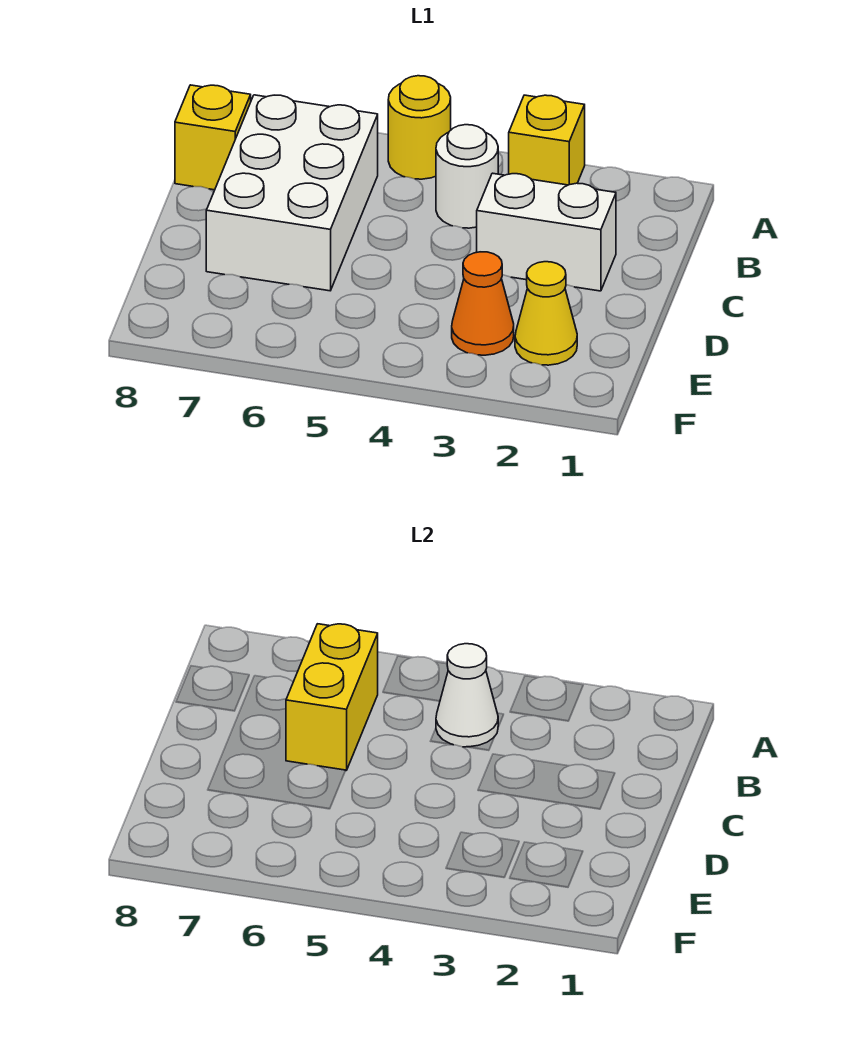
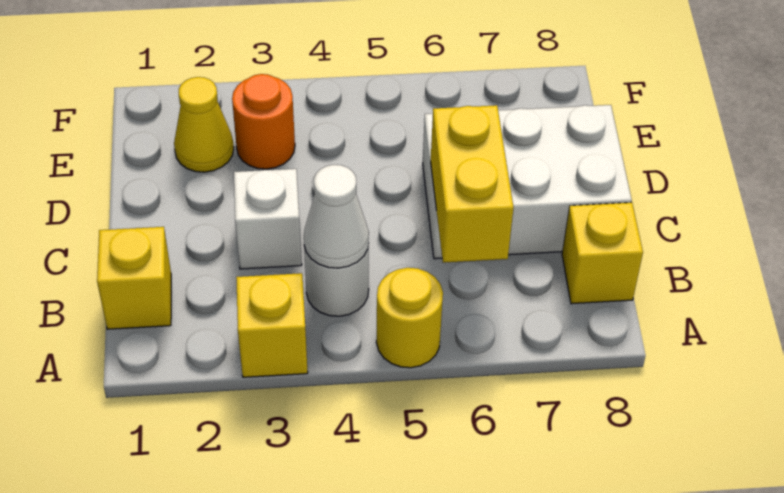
none -> yellow brick B1 level 1
white brick B6:D7 level 1 -> white brick C6:D8 level 1
white brick C2:C3 level 1 -> white brick C3 level 1
orange cone E3 level 1 -> orange round brick E3 level 1

